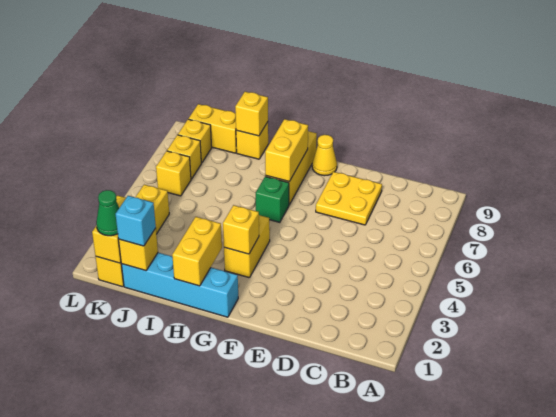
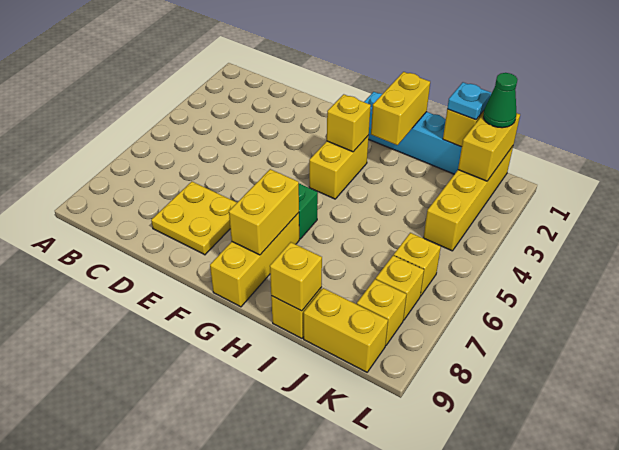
yellow cone F9 level 1 -> none
cyan brick J1 level 3 -> cyan plate J1 level 3

